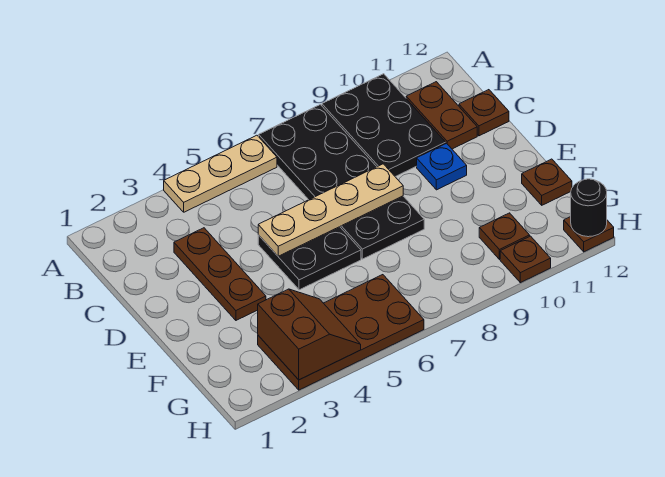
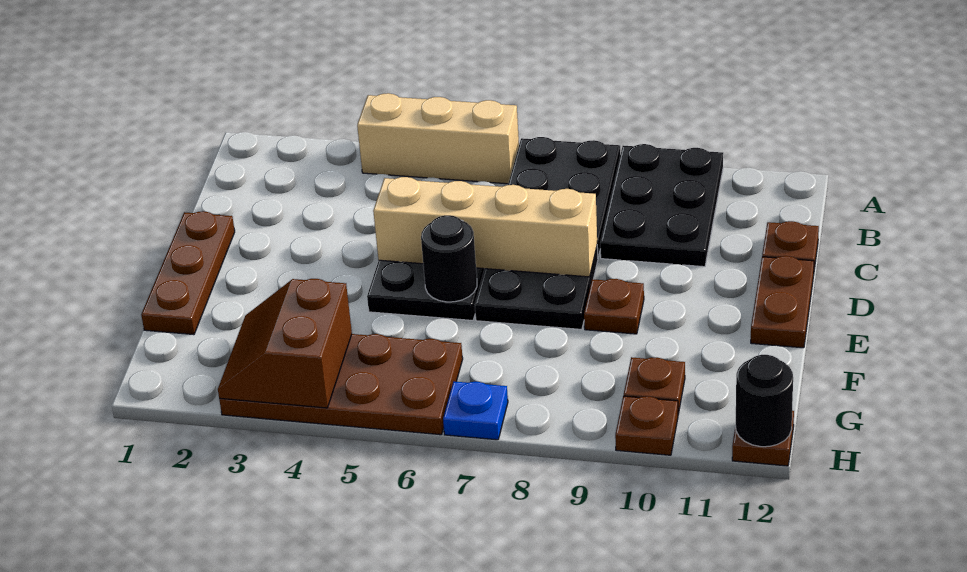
tan plate A4:A6 level 1 -> tan brick A4:A6 level 1
brown plate B11:C11 level 1 -> brown plate D12:E12 level 1
brown plate C3:E3 level 1 -> brown plate D1:F1 level 1
tan plate D5:D8 level 2 -> tan brick D5:D8 level 2
blue plate D10 level 1 -> blue plate H7 level 1
none -> black round brick E6 level 2
brown plate F12 level 1 -> brown plate E9 level 1
brown slope G3:H4 level 2 top 3 -> brown slope G3:H4 level 2 top 4

